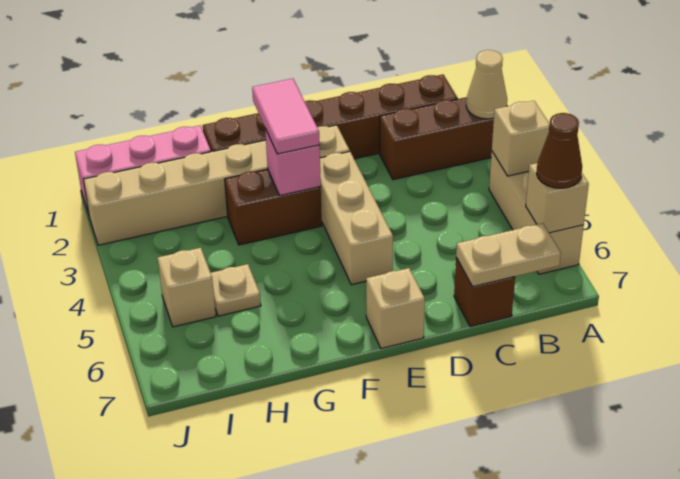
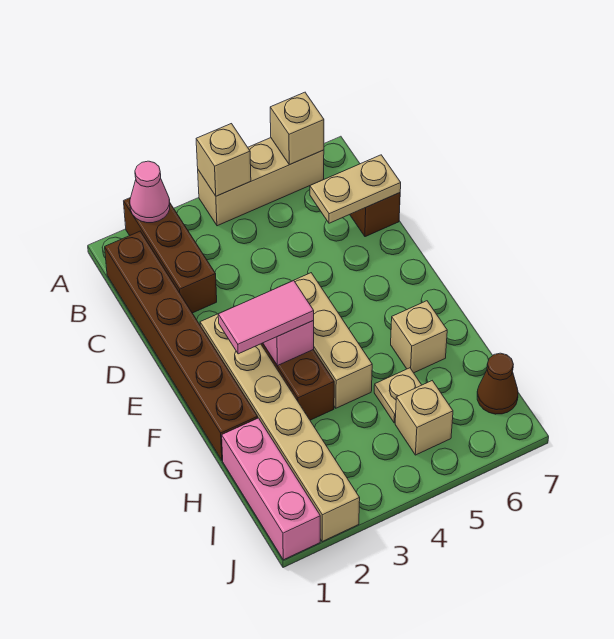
tan cone A2 level 2 -> pink cone A2 level 2
brown cone A6 level 3 -> brown cone I7 level 1
tan plate B7:C7 level 2 -> tan plate C6:C7 level 2
tan brick E3:E5 level 1 -> tan brick E4:G4 level 1
tan brick E7 level 1 -> tan brick G6 level 1

